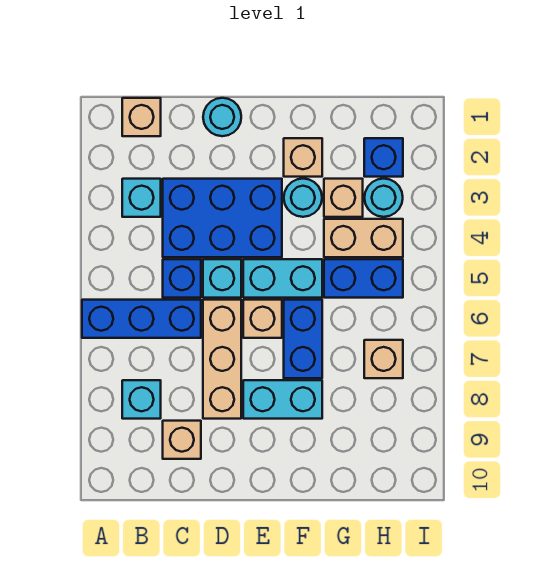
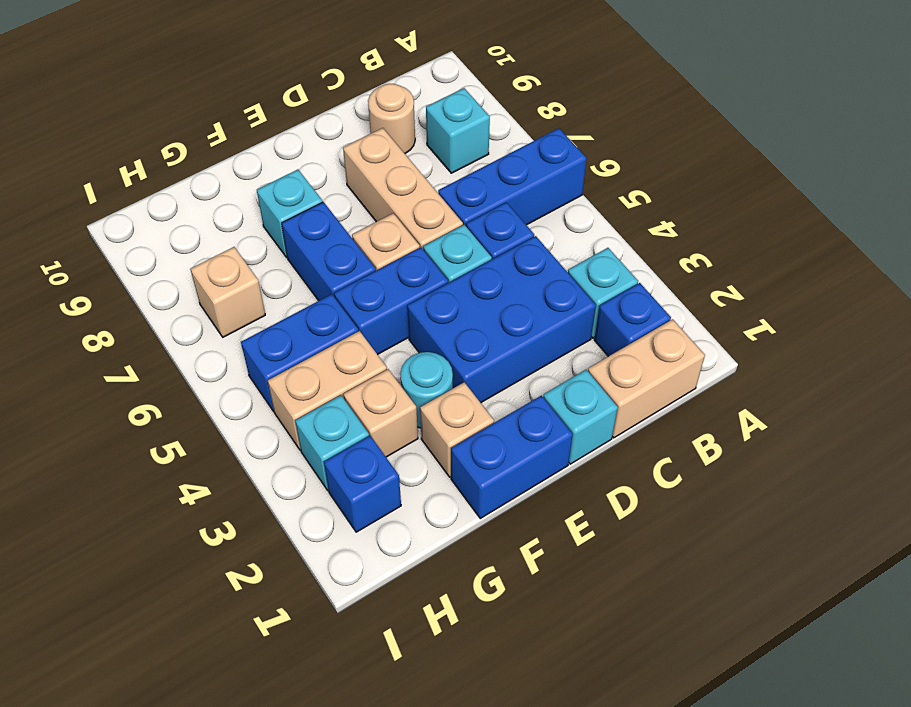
tan brick B1 level 1 -> tan brick B1:C1 level 1
none -> blue brick B2 level 1
tan brick C9 level 1 -> tan round brick C9 level 1
cyan round brick D1 level 1 -> cyan brick D1 level 1
none -> blue brick E1:F1 level 1
cyan brick E5:F5 level 1 -> blue brick E5:F5 level 1
cyan brick E8:F8 level 1 -> cyan brick F8 level 1
cyan round brick H3 level 1 -> cyan brick H3 level 1

